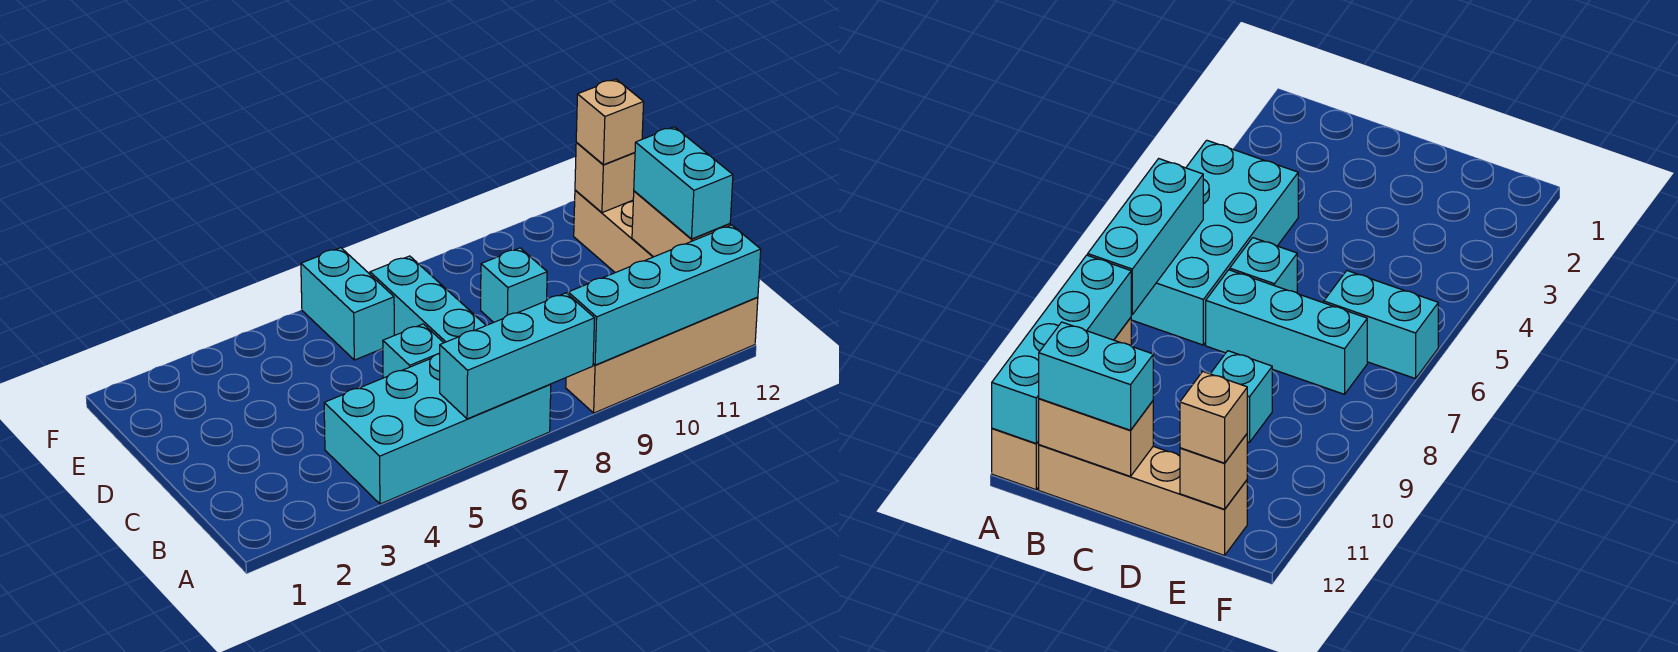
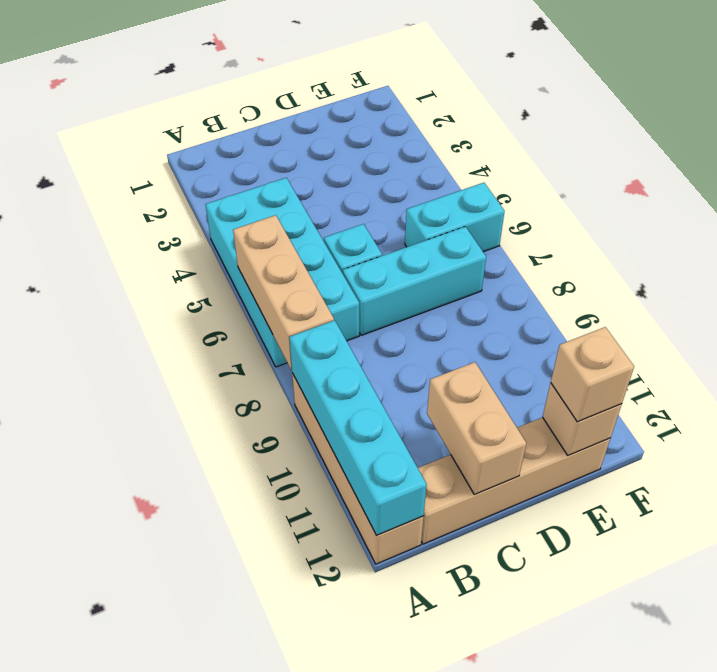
cyan brick A6:A8 level 2 -> tan brick A6:A8 level 2
tan brick B12:C12 level 2 -> tan brick C11:C12 level 2
cyan brick B12:C12 level 3 -> none
cyan brick D9 level 1 -> none

